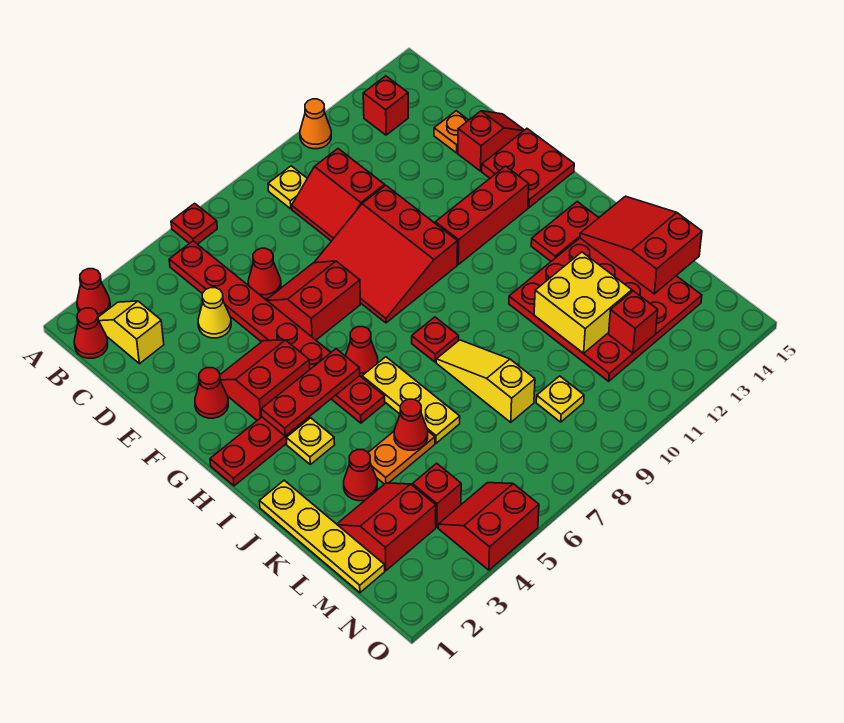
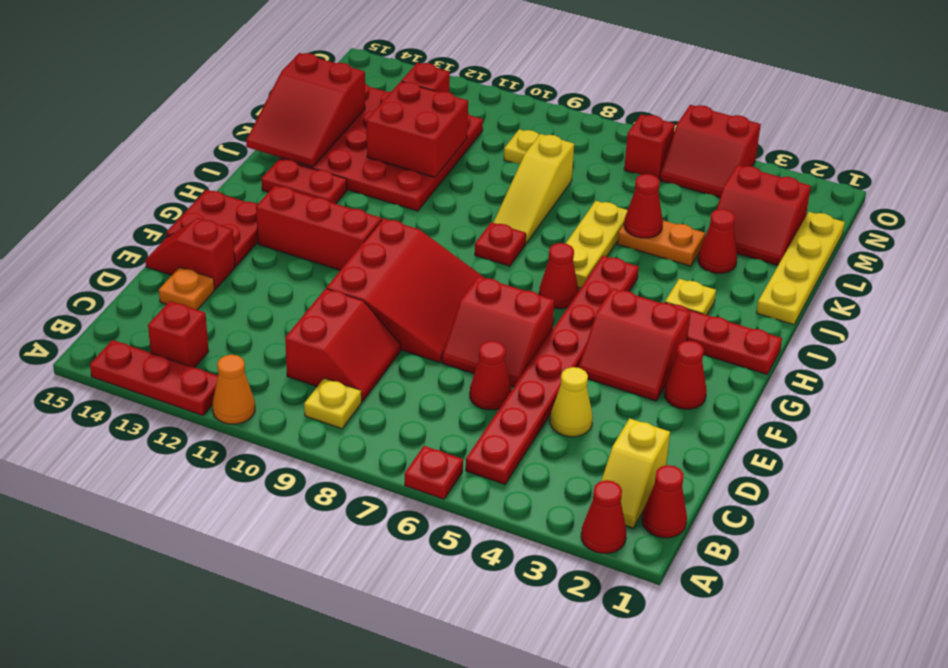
red plate H3:H5 level 2 -> red plate A12:A14 level 1
yellow brick K11:L12 level 2 -> red brick K11:L12 level 2
red brick M4 level 1 -> red brick N6 level 1

